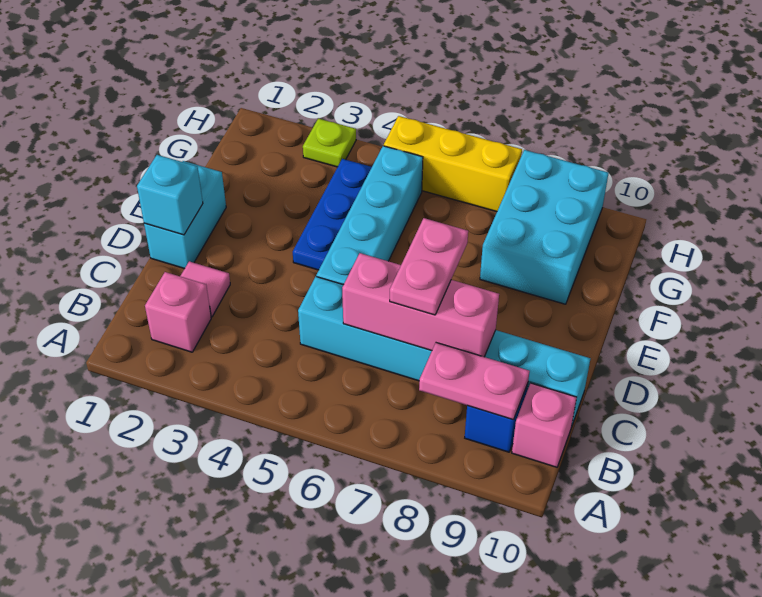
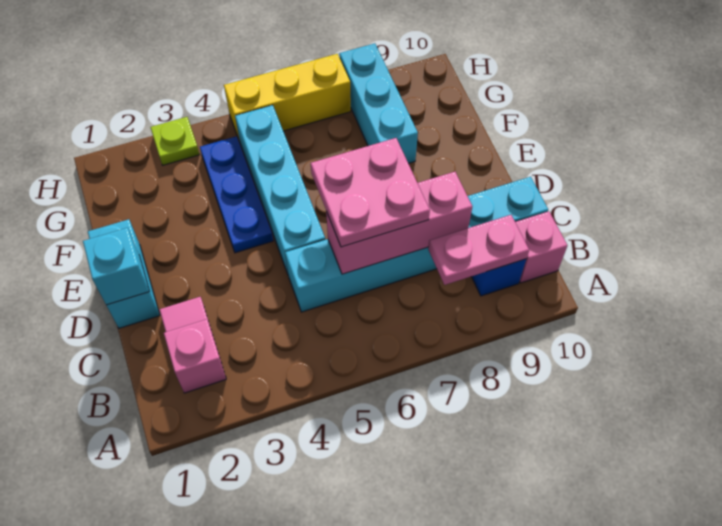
pink plate C7:D7 level 3 -> pink plate C6:D7 level 3
cyan brick F8:H9 level 1 -> cyan brick F8:H8 level 1

